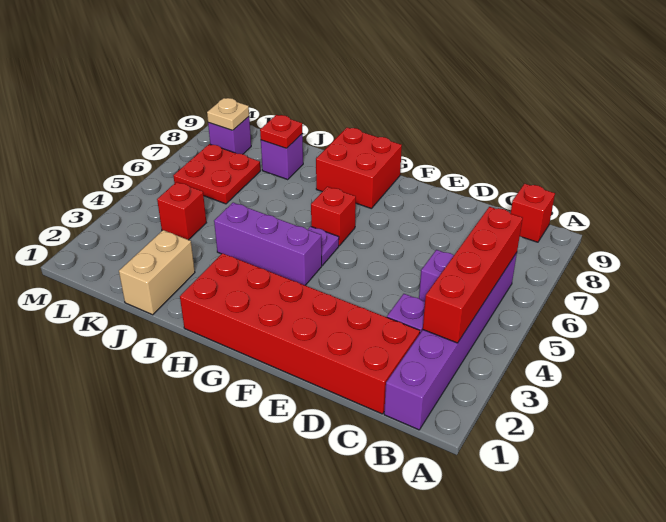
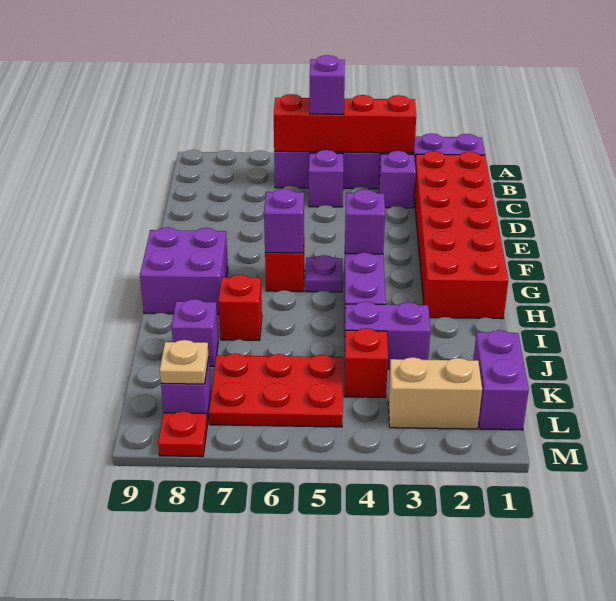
none -> purple brick B5 level 3
red brick B9 level 1 -> red brick I7 level 1
none -> purple brick G4 level 2
none -> purple brick G6 level 2
red brick G8:H9 level 1 -> purple brick G8:H9 level 1
tan brick J1:J2 level 1 -> tan brick L2:L3 level 1
none -> purple brick J3:J4 level 1
red plate J8 level 2 -> red plate M8 level 1
none -> purple brick K1:L1 level 1
red plate K6:L7 level 1 -> red plate K5:L7 level 1

